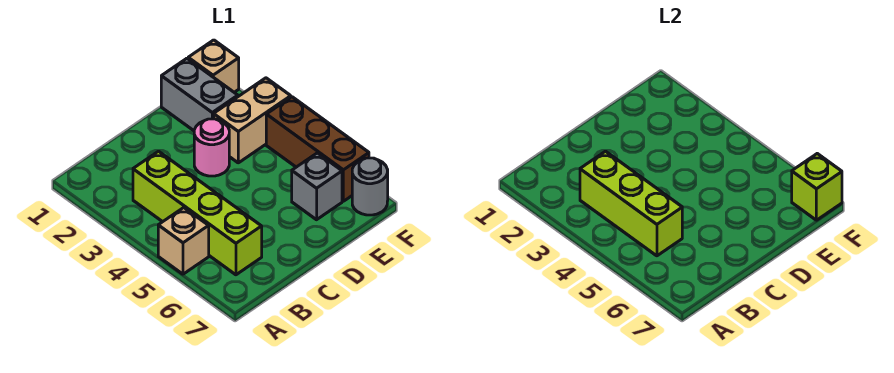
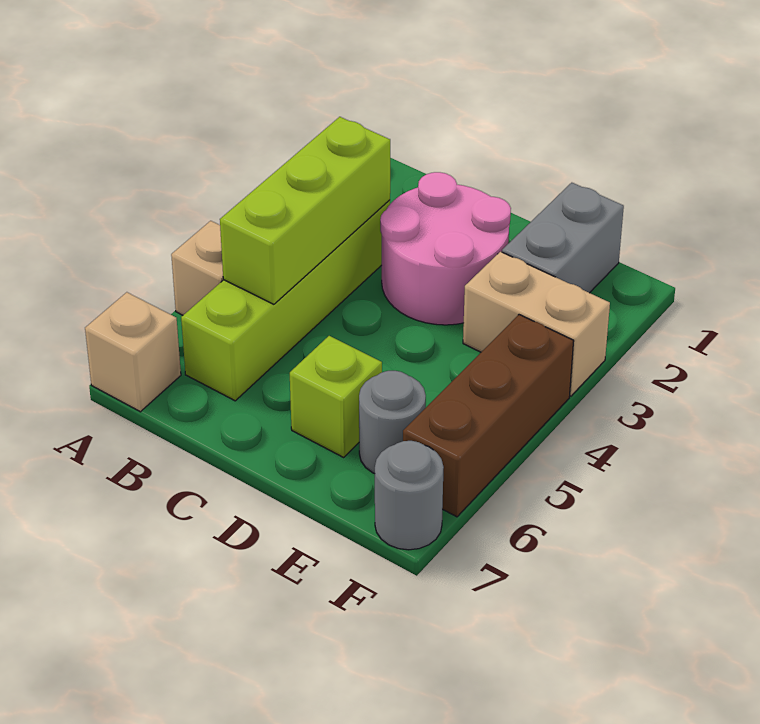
pink round brick D3 level 1 -> pink round brick C2:D3 level 1
grey brick E6 level 1 -> grey round brick E6 level 1
tan brick F1 level 1 -> tan brick A7 level 1
lime brick F7 level 2 -> lime brick D6 level 1

